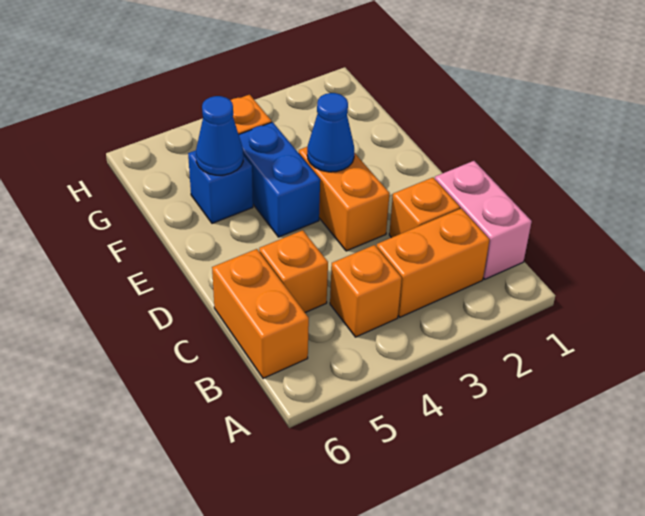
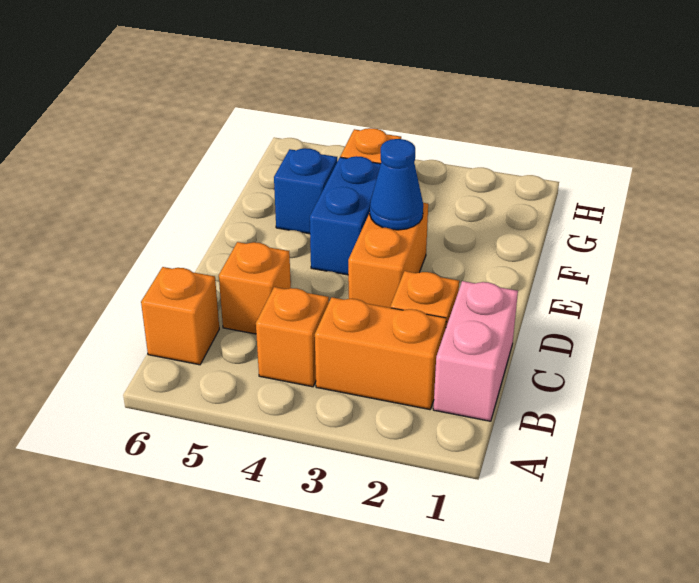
orange brick B6:C6 level 1 -> orange brick B6 level 1
blue cone F5 level 2 -> none

